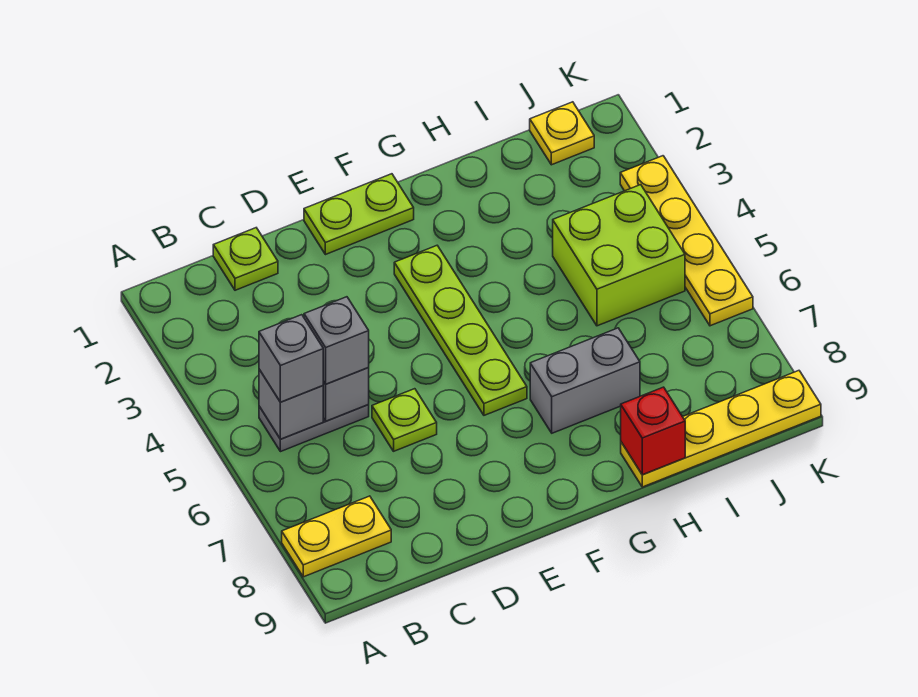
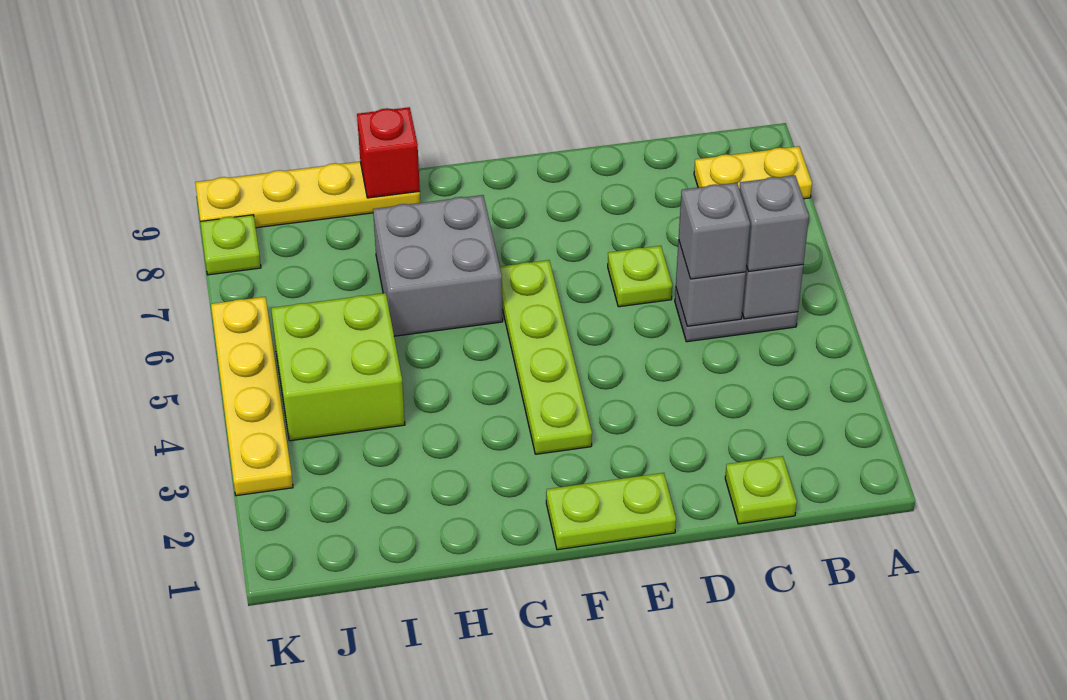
grey brick G7:H7 level 1 -> grey brick G6:H7 level 1
yellow plate J1 level 1 -> none
none -> lime plate K8 level 1

